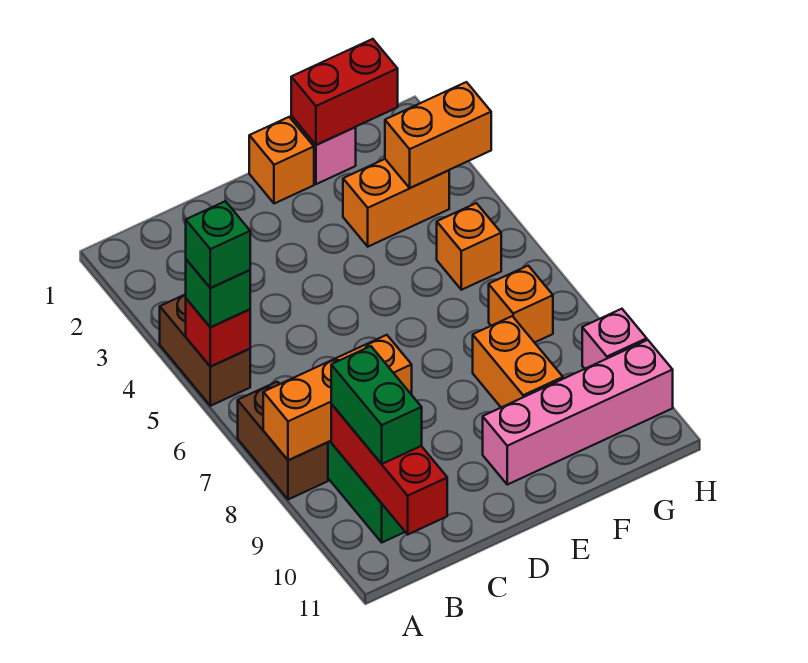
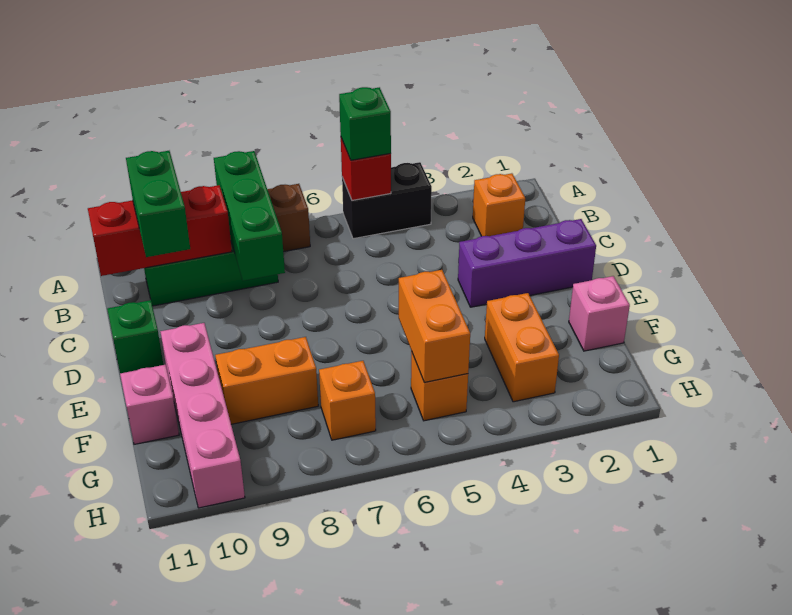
brown brick A4:A5 level 1 -> black brick A4:A5 level 1
green brick A5 level 4 -> green brick D11 level 1
orange brick A8:C8 level 2 -> green brick A8:C8 level 2
green brick B9:B10 level 3 -> green brick B10:C10 level 3
none -> purple brick D1:D3 level 1
orange brick E1 level 1 -> orange brick B2 level 1
red brick F1:G1 level 2 -> none
orange brick G3:H3 level 2 -> orange brick F5:G5 level 2
pink brick H9 level 1 -> pink brick F11 level 1

